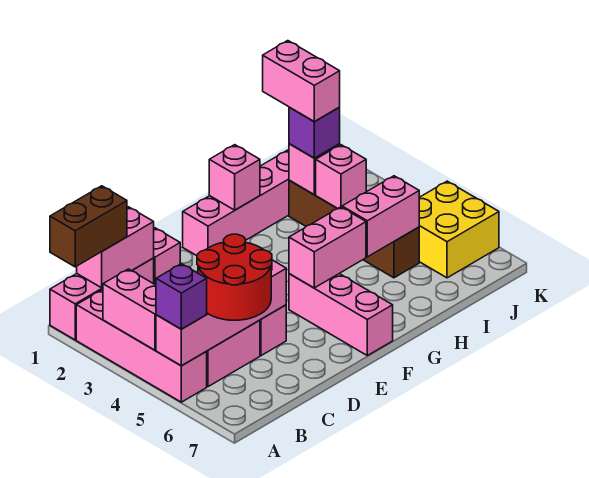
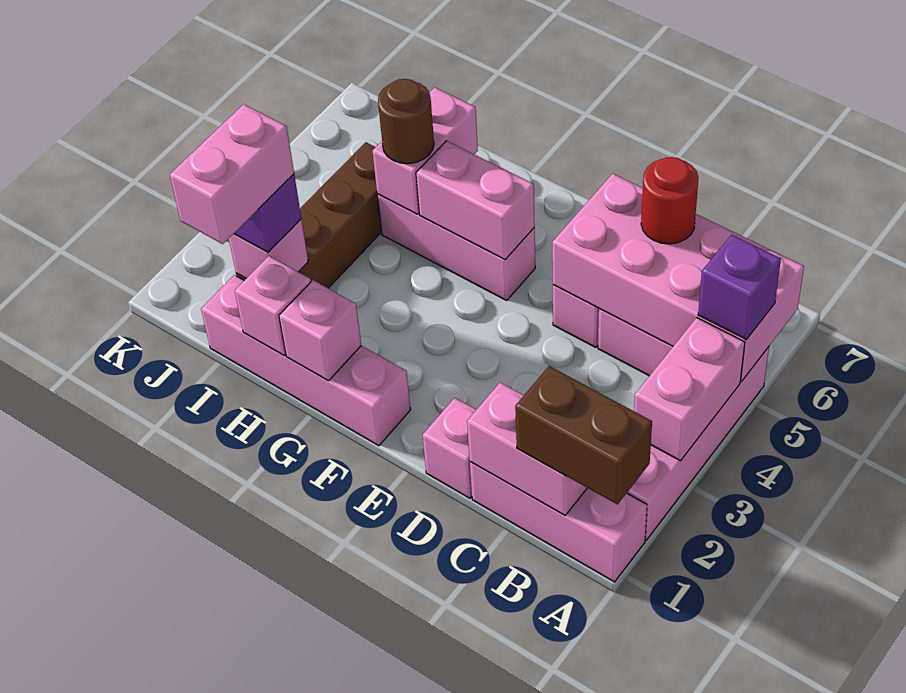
pink brick A5:D5 level 2 -> pink brick A5:D6 level 2
red round brick B5:C6 level 3 -> red round brick C6 level 3
pink brick F5:F7 level 1 -> pink brick F5:H5 level 1
pink brick H5:I5 level 2 -> pink brick H5:H6 level 2
none -> brown round brick H5 level 3
pink brick I3 level 2 -> pink brick H1 level 2
yellow brick J5:K6 level 1 -> none

